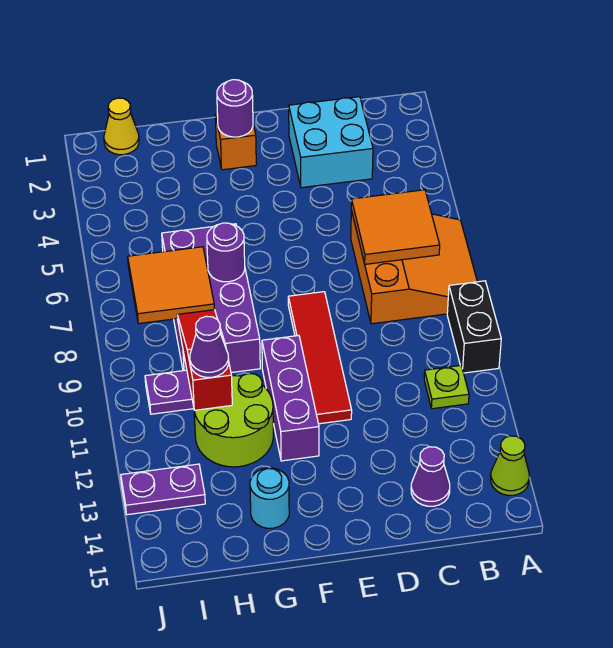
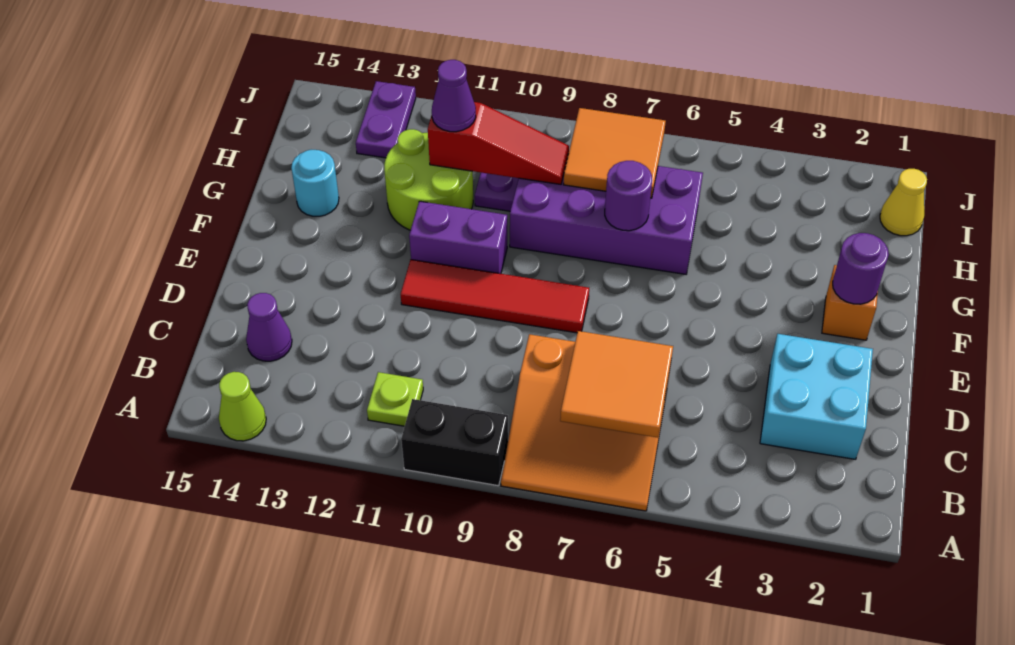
purple brick F10:F12 level 1 -> purple brick F10:F11 level 1

